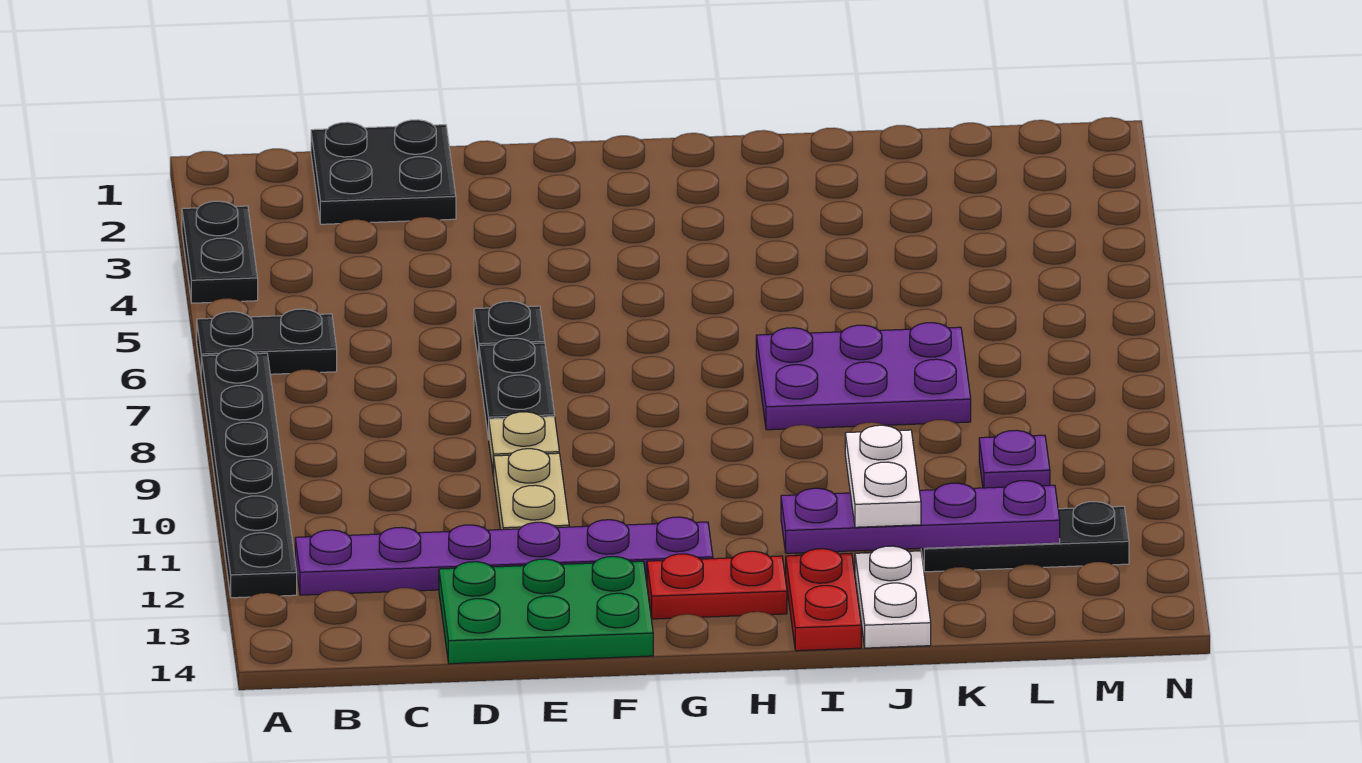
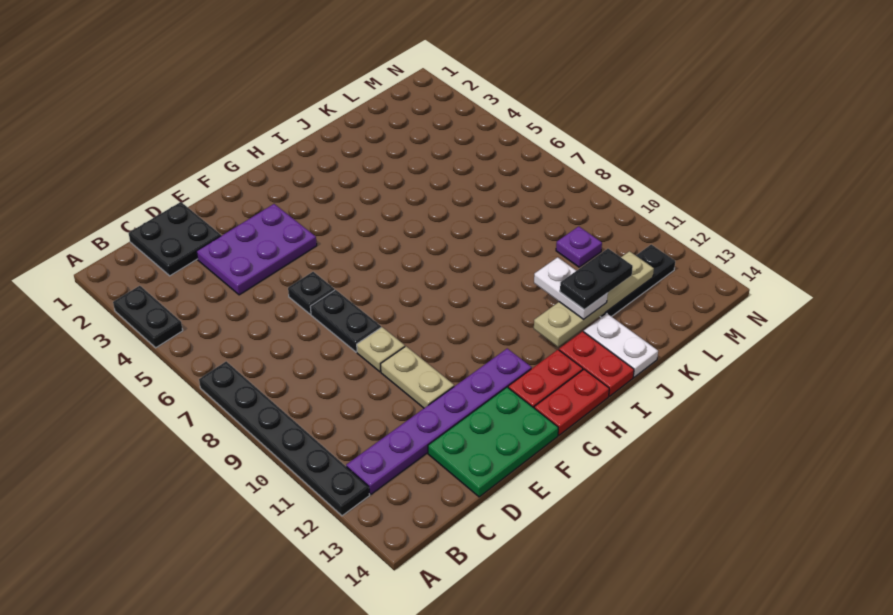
black plate A6:B6 level 1 -> black plate J12:K12 level 4
none -> red plate G14:H14 level 1
purple plate I7:K8 level 1 -> purple plate D3:F4 level 1
purple plate I12:L12 level 2 -> tan plate I12:L12 level 2

